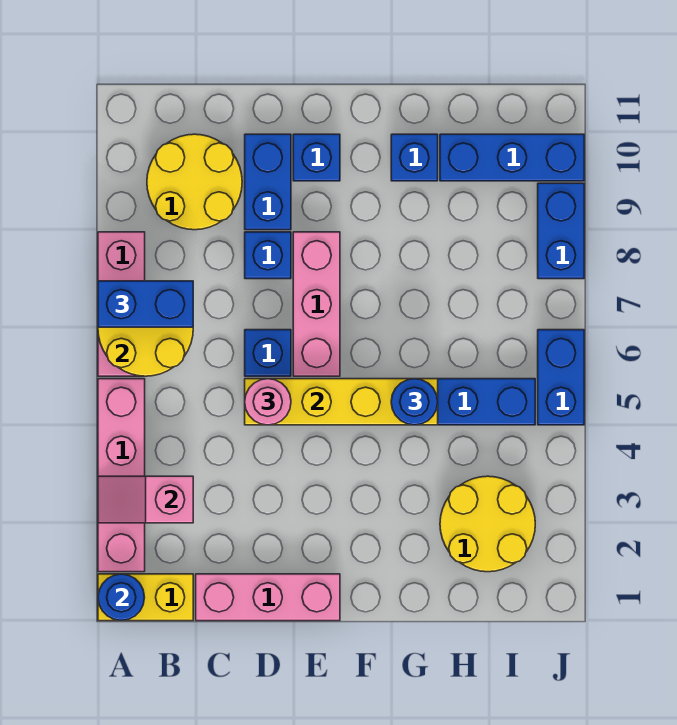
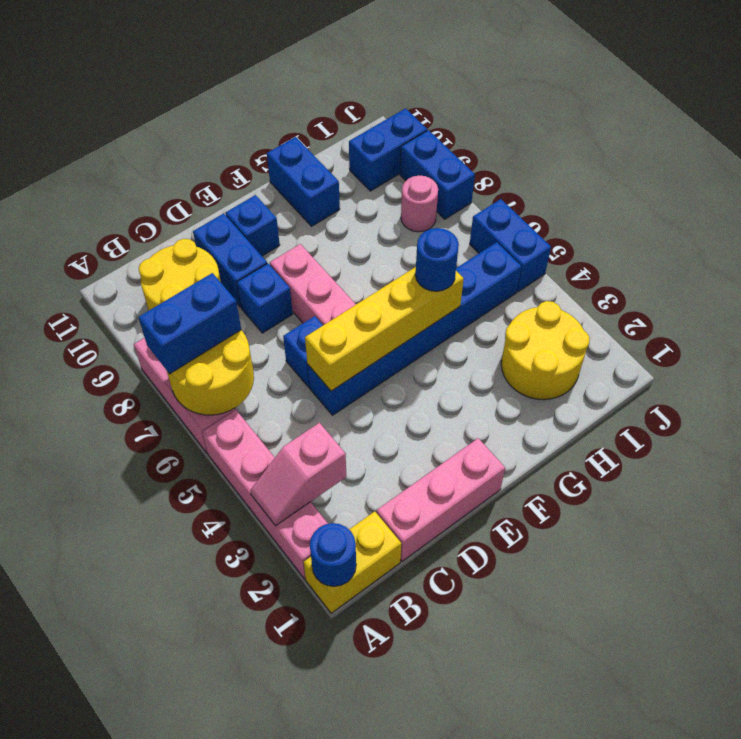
pink round brick D5 level 3 -> pink round brick I8 level 1
blue brick G10 level 1 -> blue brick G10:G11 level 1
blue brick H10:J10 level 1 -> blue brick I10:J10 level 1

